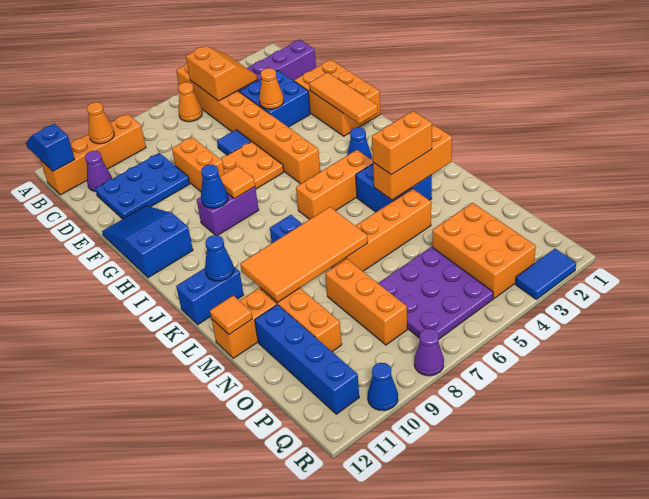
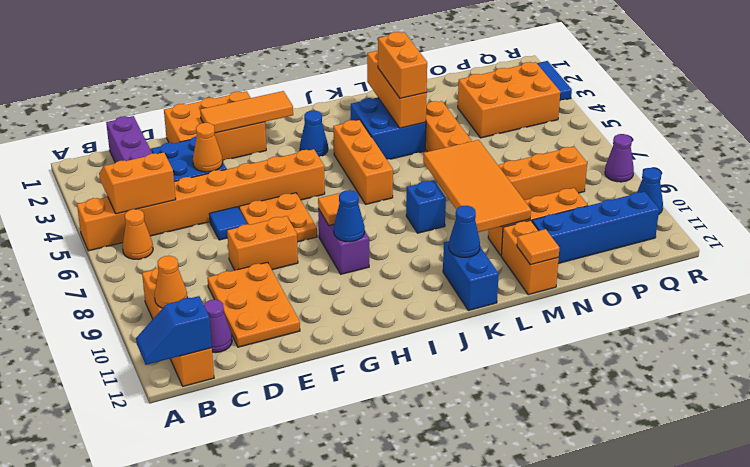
blue plate D9:E11 level 1 -> orange plate D9:E11 level 1
blue slope F11:H12 level 1 top H -> none
purple plate O5:Q7 level 1 -> none

